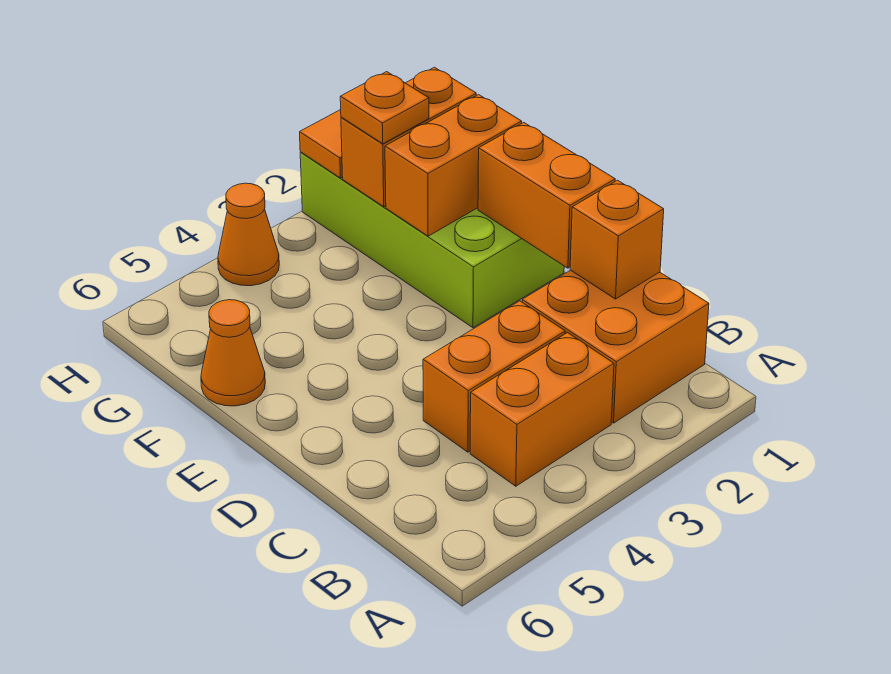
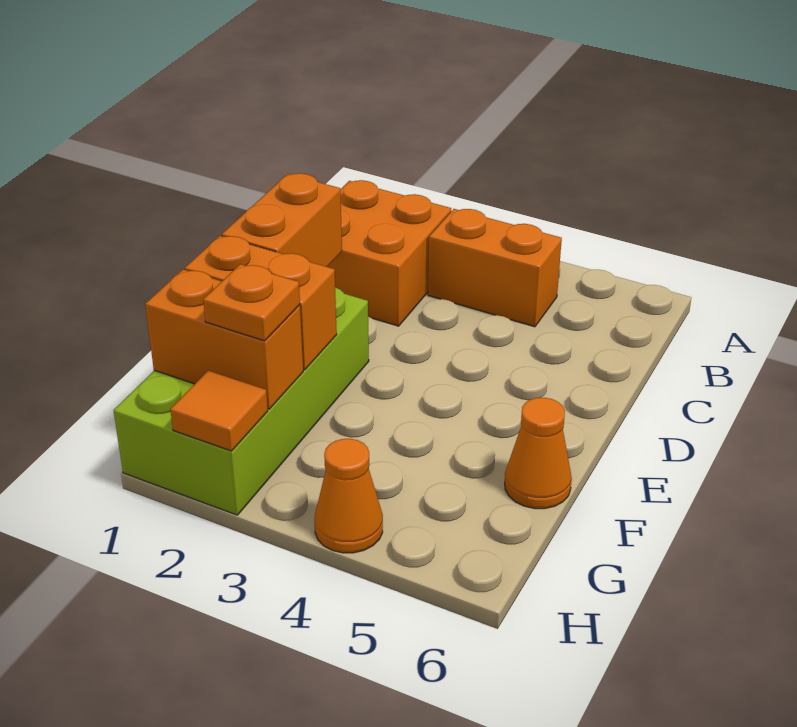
orange brick C1 level 2 -> none
orange brick C3:C4 level 1 -> none

